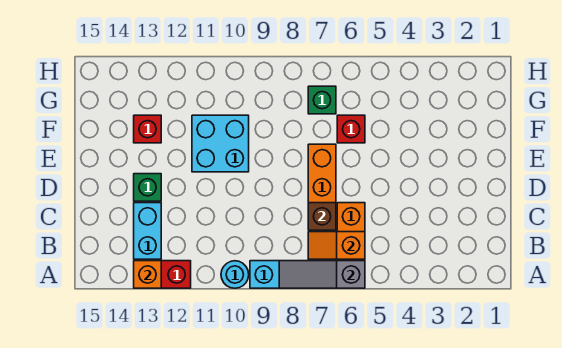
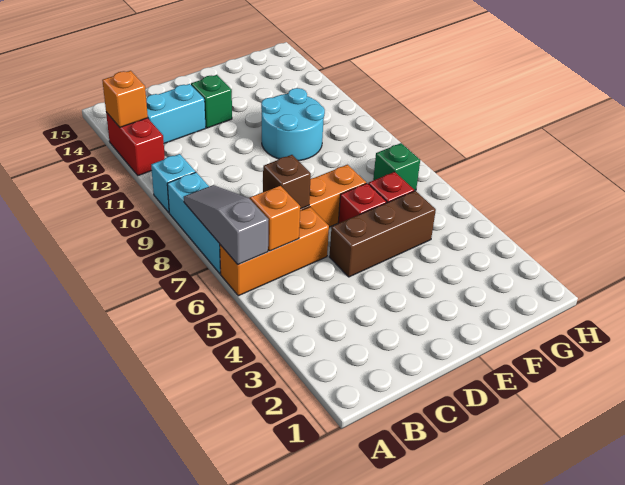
cyan round brick A10 level 1 -> cyan brick A10 level 1
none -> brown brick D5:F5 level 1
cyan brick E10:F11 level 1 -> cyan round brick E10:F11 level 1
red brick F13 level 1 -> red brick E6 level 1

